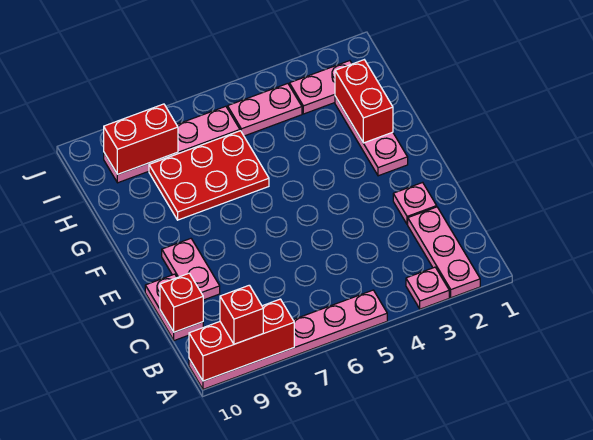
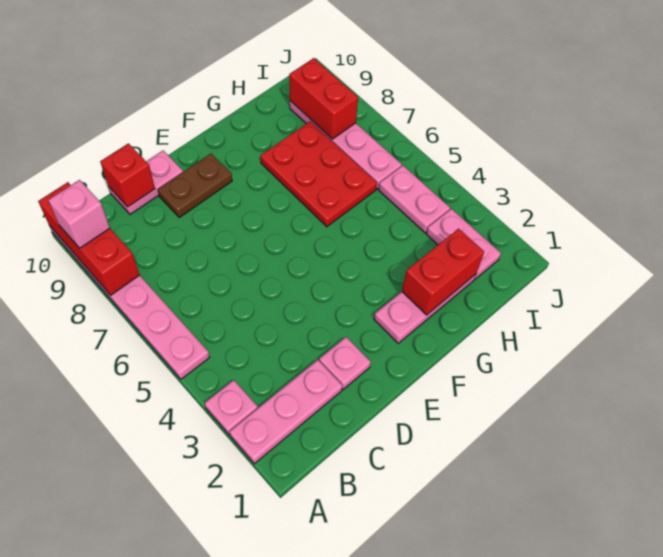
red brick A9 level 3 -> pink brick A9 level 3
pink plate D9:E9 level 1 -> brown plate D9:E9 level 1

